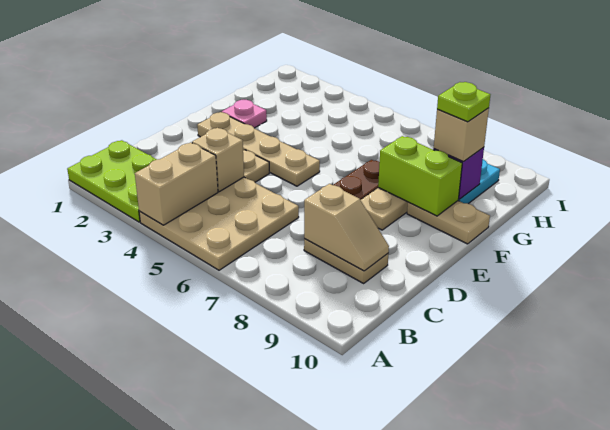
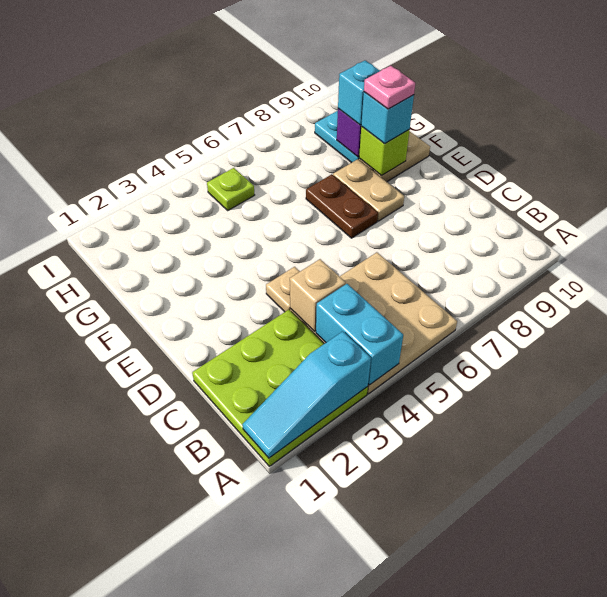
lime plate A1:B3 level 1 -> lime plate A1:C3 level 1
none -> cyan slope A1:A3 level 2 top 3
tan brick A4:B4 level 2 -> cyan brick A4:B4 level 2
tan plate C8:C9 level 1 -> none
tan slope C8:C9 level 2 top 8 -> none
tan plate E2:E5 level 1 -> none
pink plate F2 level 1 -> pink plate F9 level 4
lime brick F8:F9 level 2 -> lime brick F9 level 2
none -> cyan brick F9 level 3
tan brick G9 level 3 -> cyan brick G9 level 3
lime plate G9 level 4 -> lime plate H5 level 1

